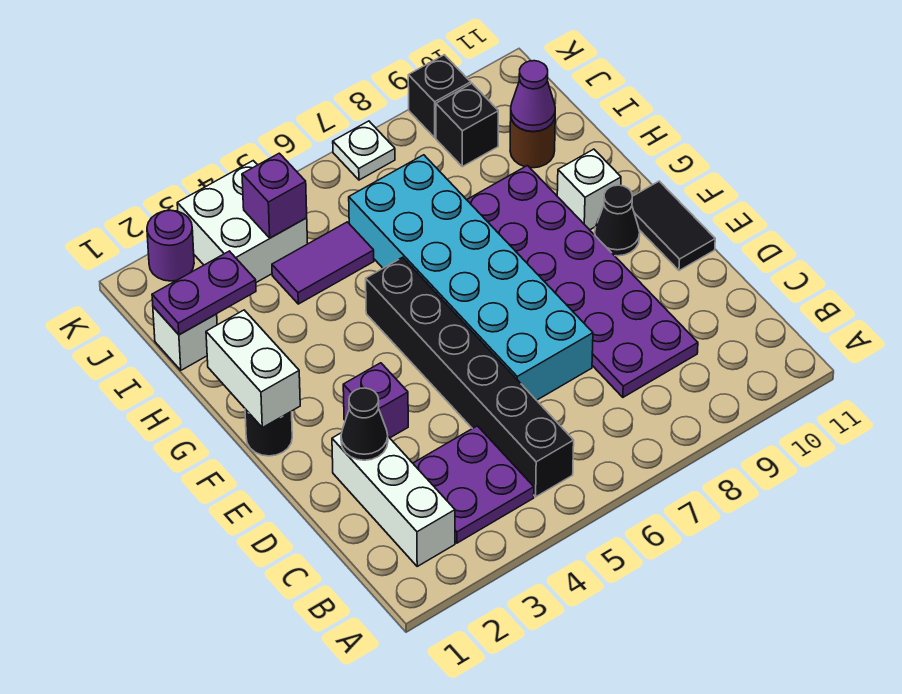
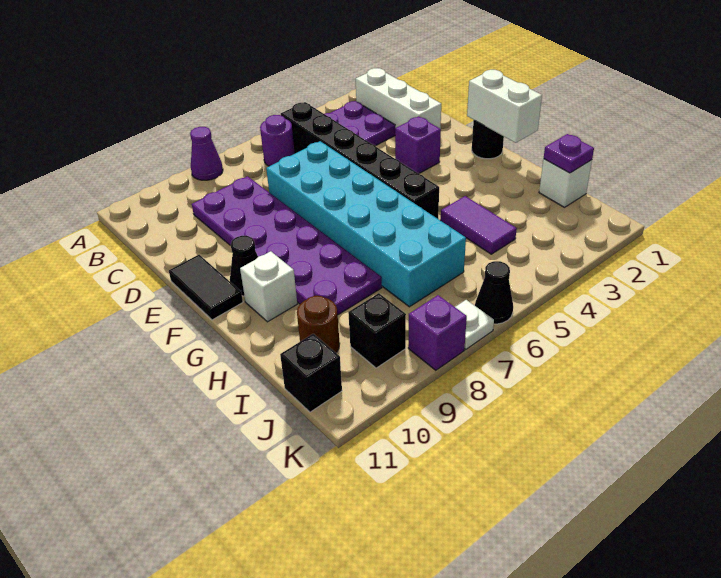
black cone D2 level 2 -> black cone K6 level 1
purple plate I1:I2 level 2 -> purple plate I1 level 2
purple tile I4:I5 level 1 -> purple tile H4:I4 level 1
purple cone I10 level 2 -> purple cone A8 level 1
white brick J3:K4 level 1 -> none
purple brick J4 level 2 -> purple brick K8 level 1
purple round brick K2 level 1 -> purple round brick B6 level 1
black brick K9 level 1 -> black brick J11 level 1

